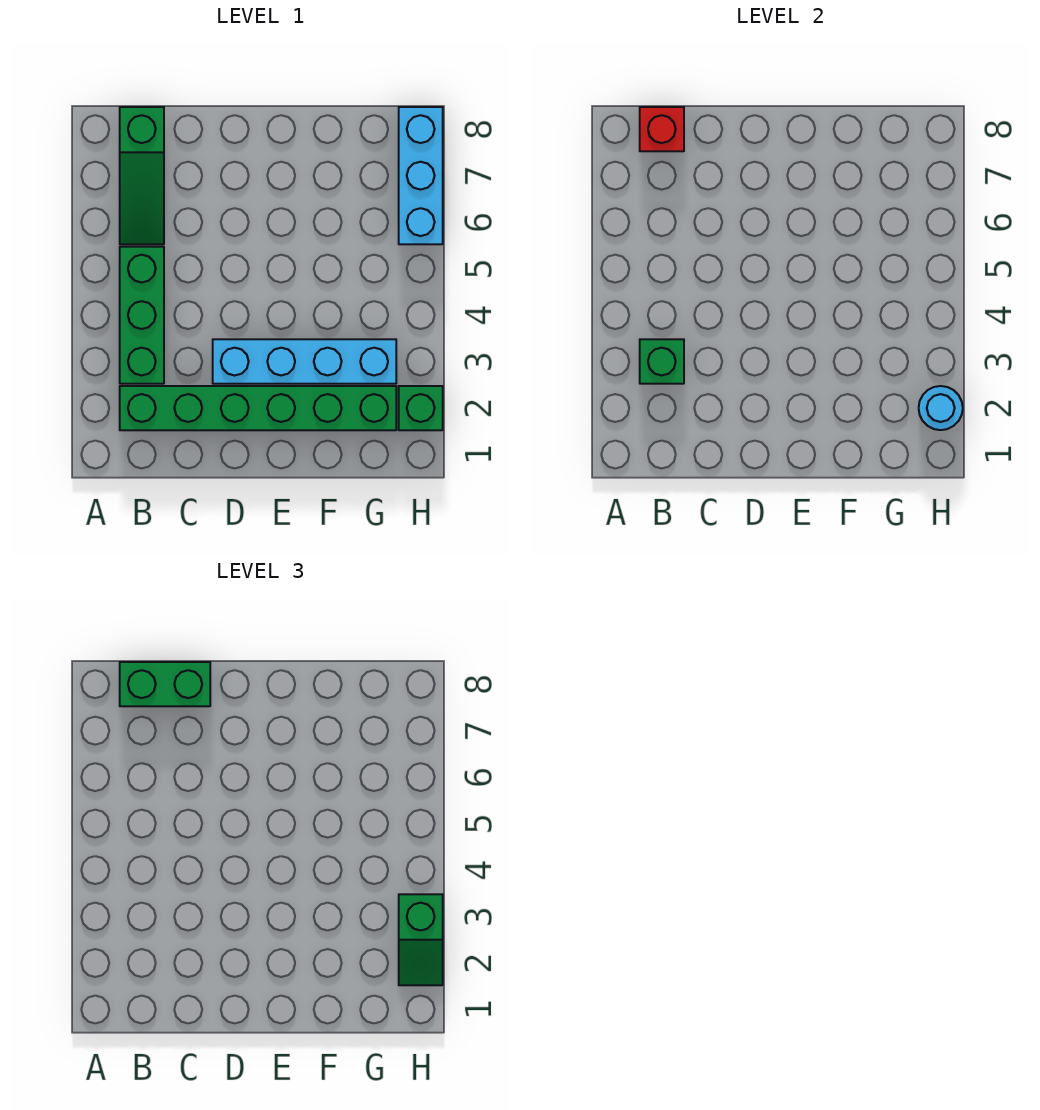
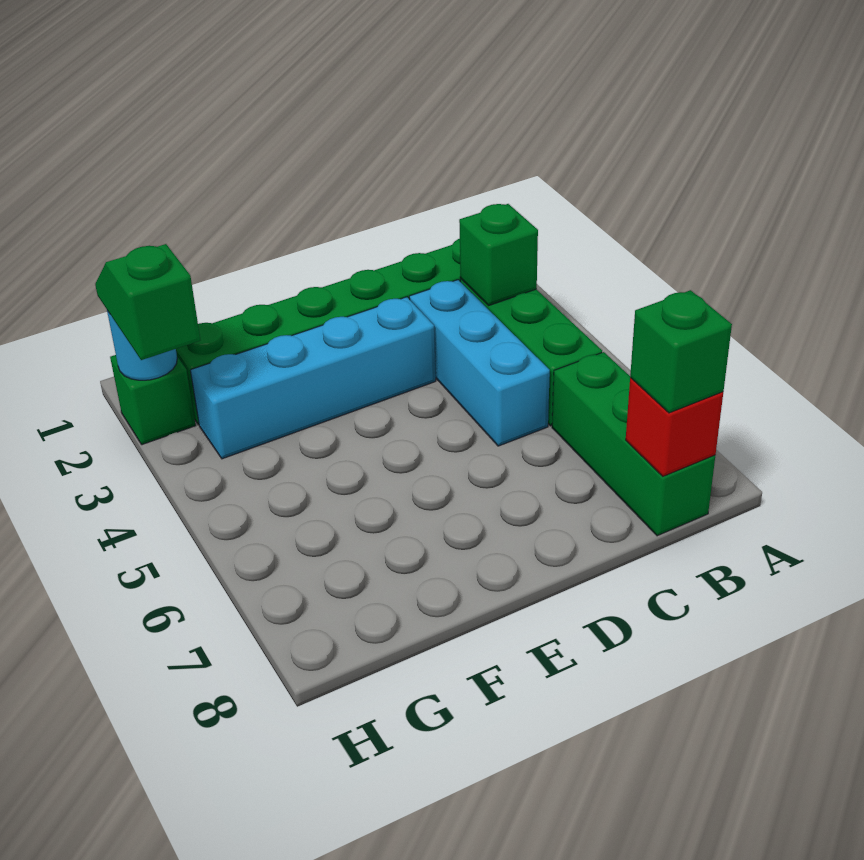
green slope B6:B8 level 1 top 8 -> green brick B6:B8 level 1
green brick B8:C8 level 3 -> green brick B8 level 3
cyan brick H6:H8 level 1 -> cyan brick C3:C5 level 1

